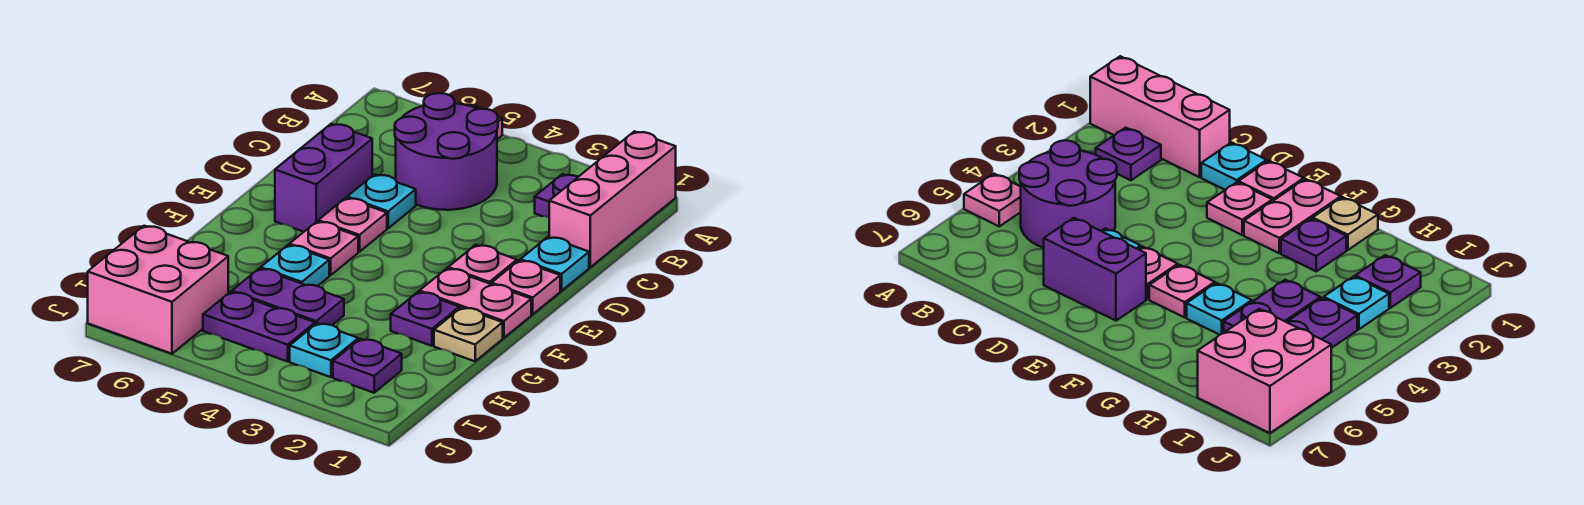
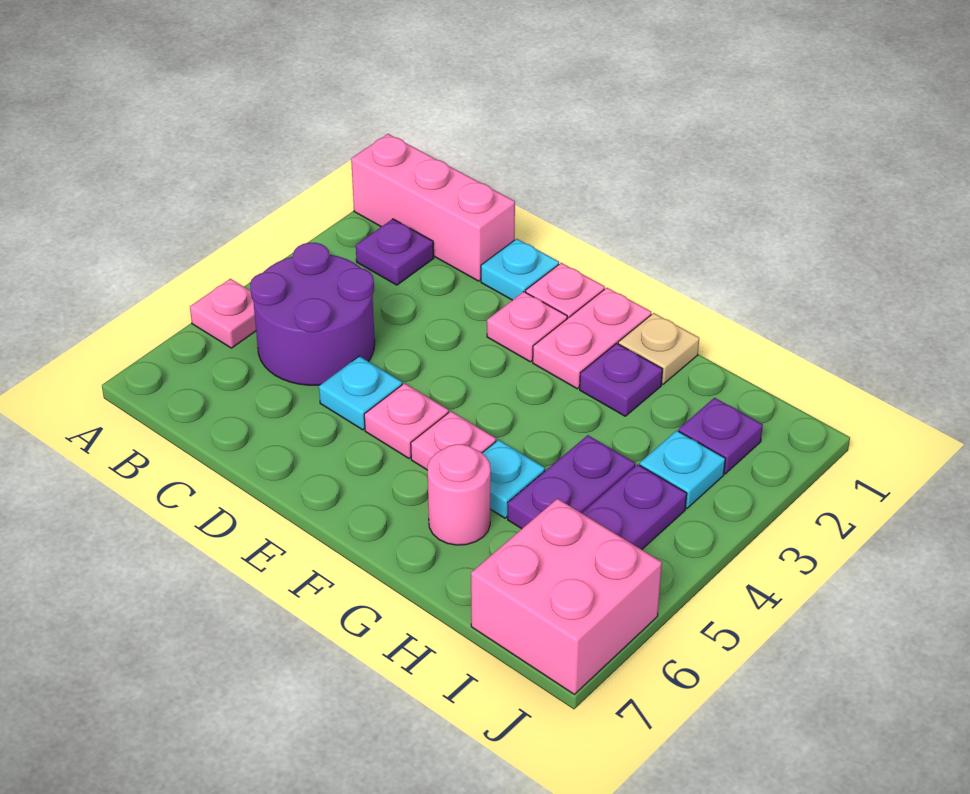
purple brick D6:E6 level 1 -> none
none -> pink round brick G6 level 1

